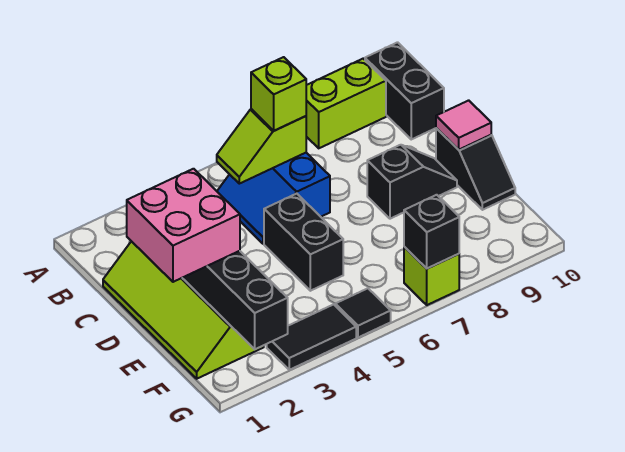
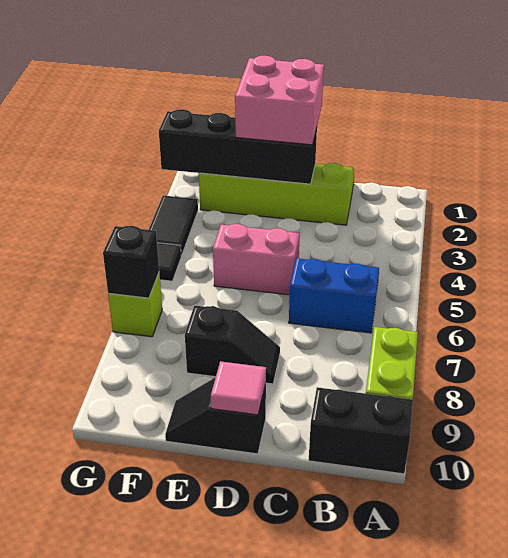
lime slope B5:B6 level 2 top 6 -> none
lime brick B6 level 3 -> none
black brick D5:E5 level 1 -> pink brick D5:E5 level 1
black slope D8:D9 level 1 top 8 -> black slope D8:E8 level 1 top E

